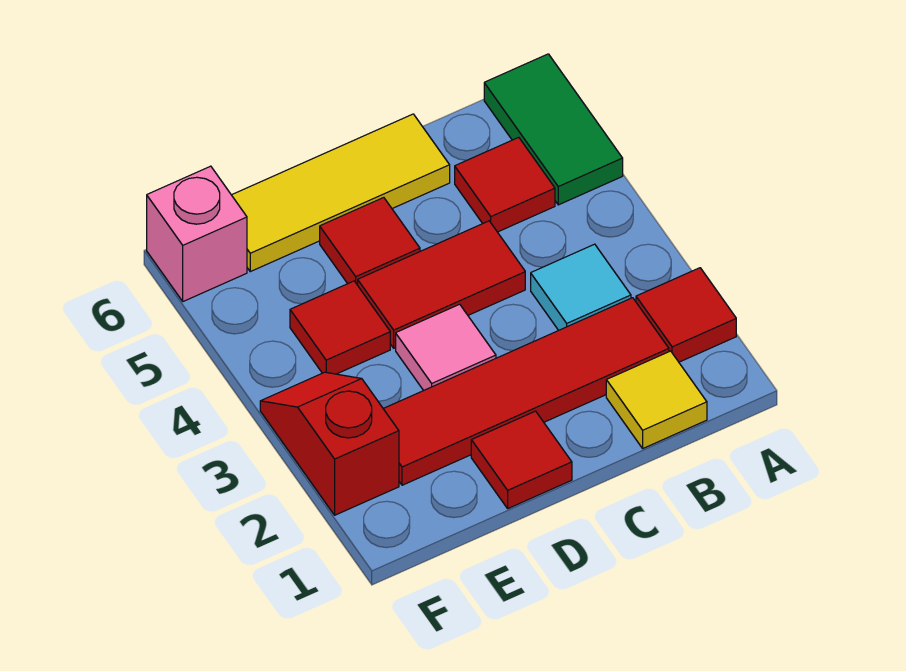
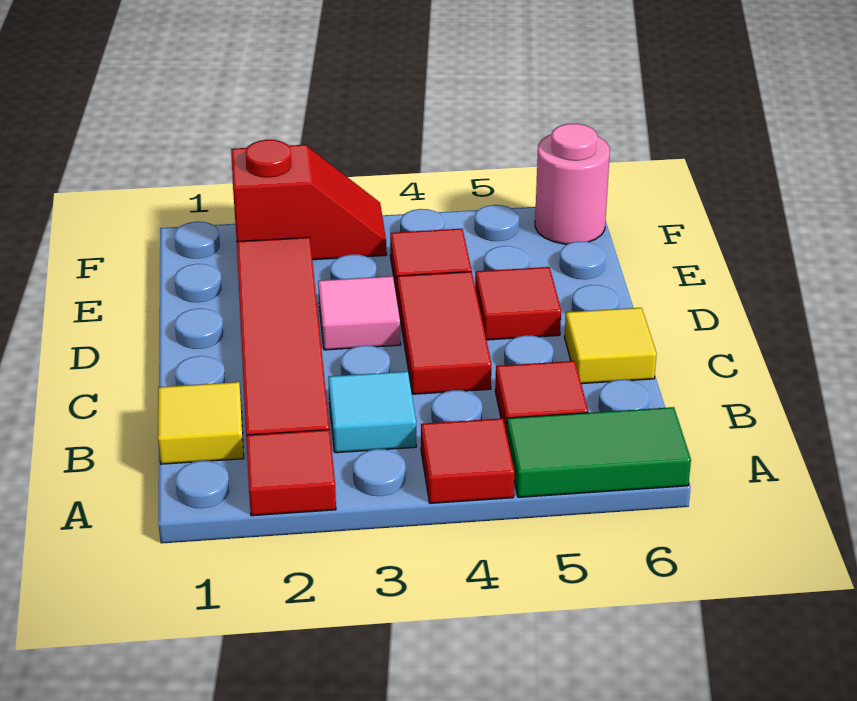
yellow tile C6:E6 level 1 -> yellow tile C6 level 1
red tile D1 level 1 -> red tile A4 level 1
pink brick F6 level 1 -> pink round brick F6 level 1

